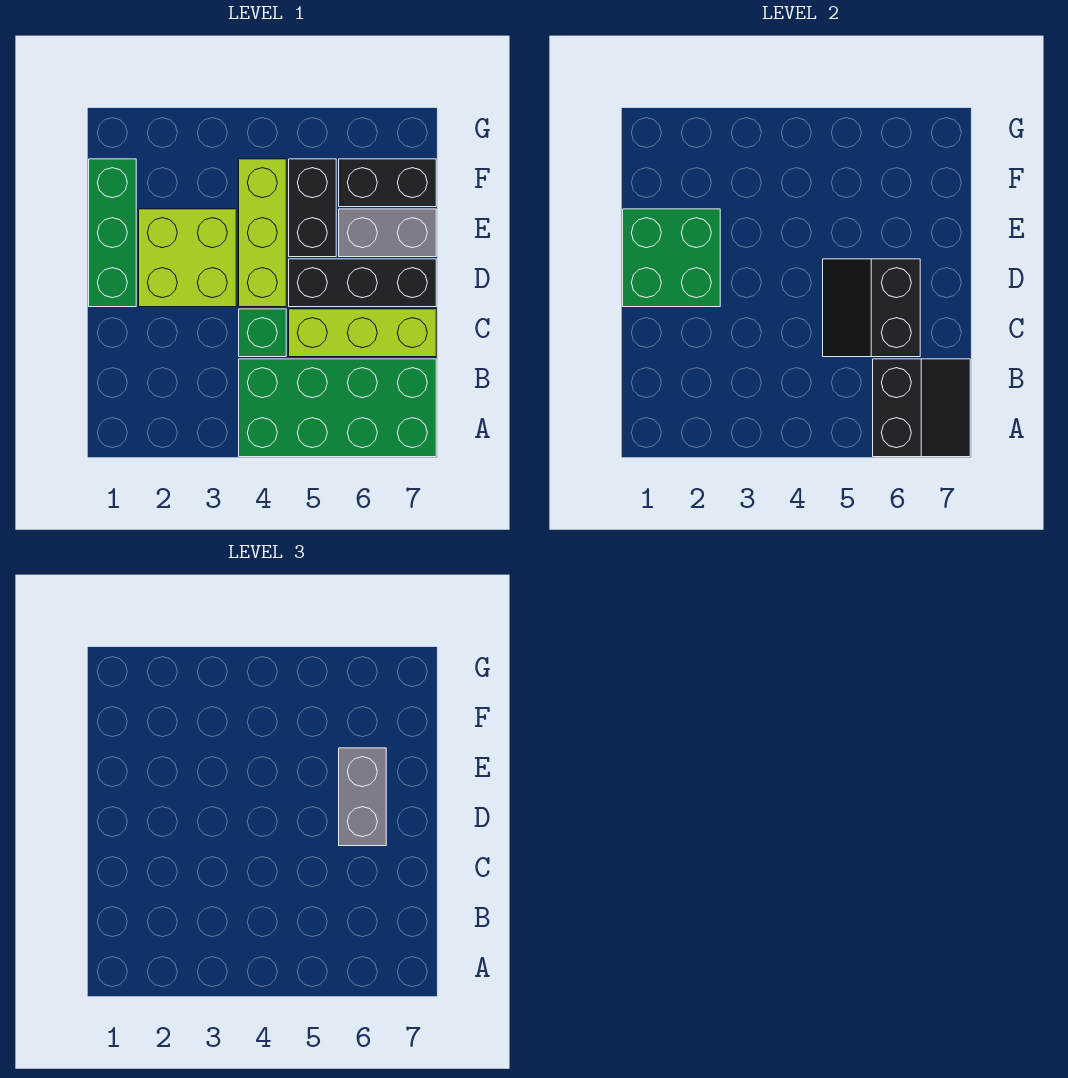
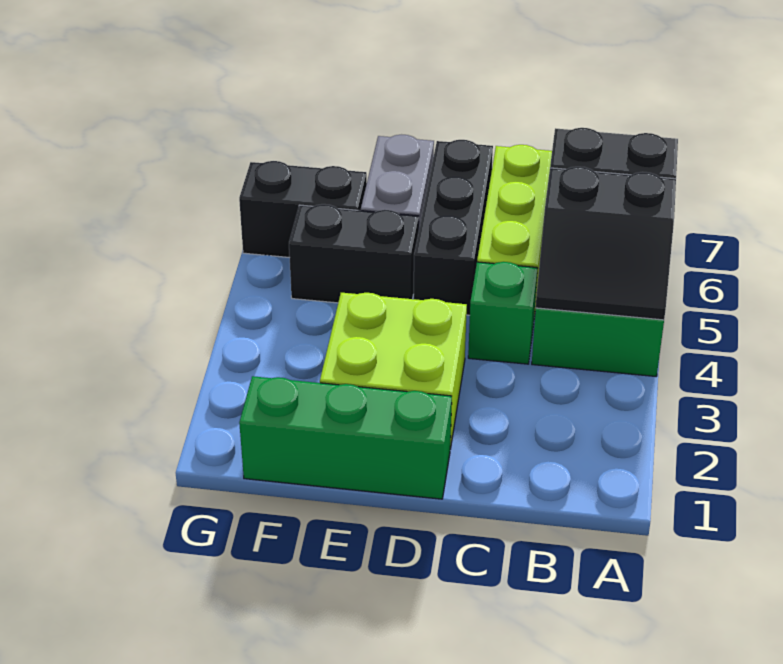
black slope C5:D6 level 2 top 6 -> black slope A4:B5 level 2 top 5
green brick D1:E2 level 2 -> none
lime brick D4:F4 level 1 -> none
grey brick D6:E6 level 3 -> none
black brick F6:F7 level 1 -> black brick F6:G6 level 1

